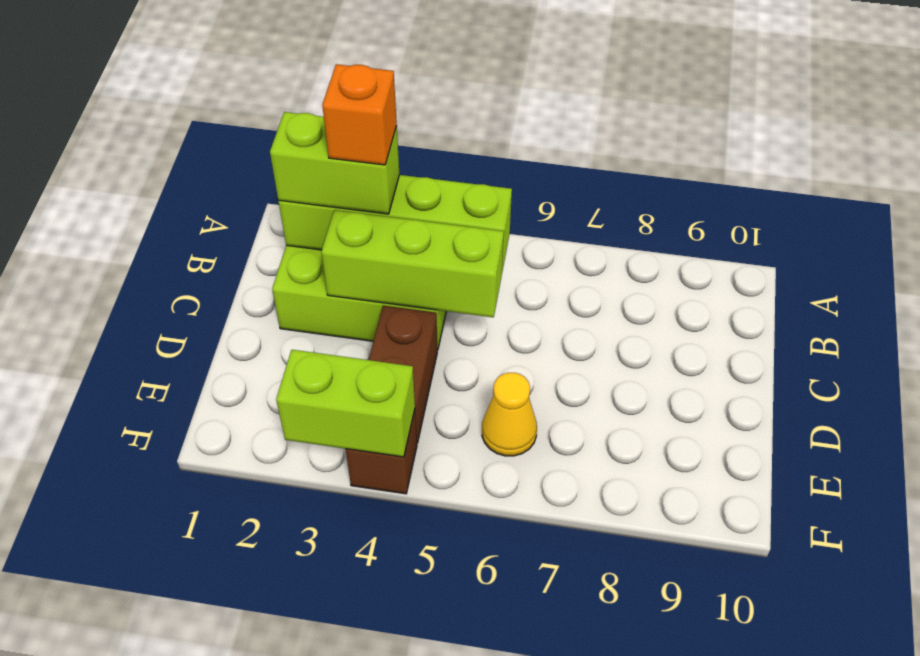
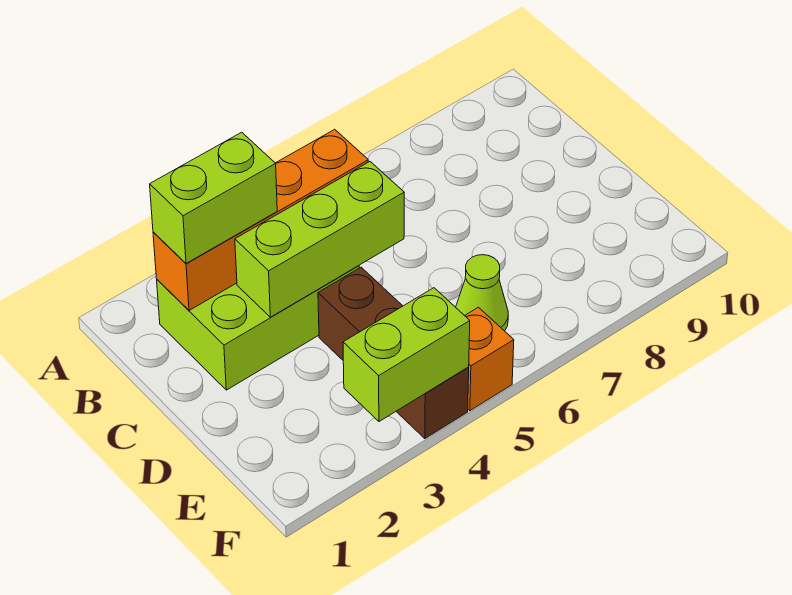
lime brick B2:B5 level 2 -> orange brick B2:B5 level 2
orange brick B3 level 4 -> orange brick F5 level 1
yellow cone E6 level 1 -> lime cone E6 level 1

